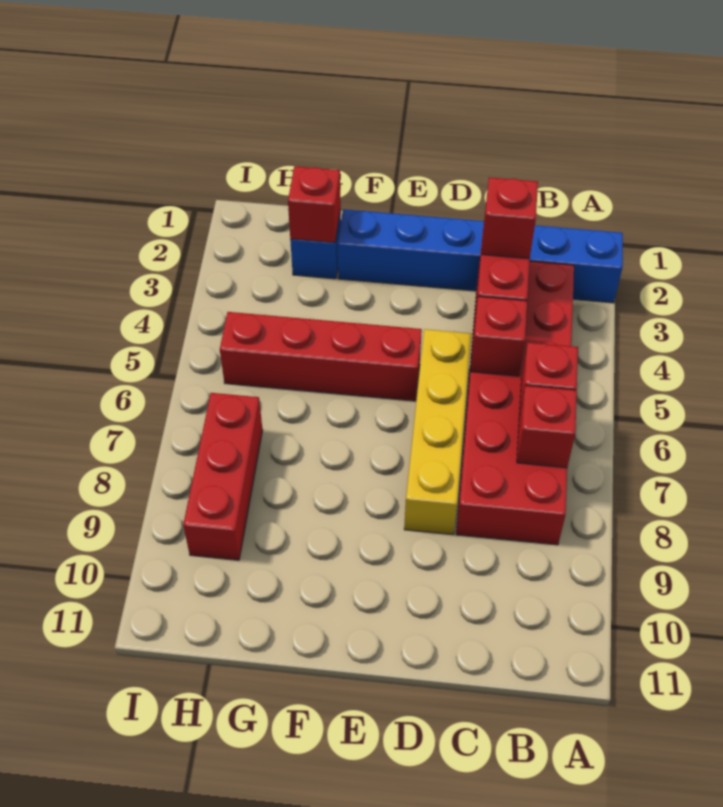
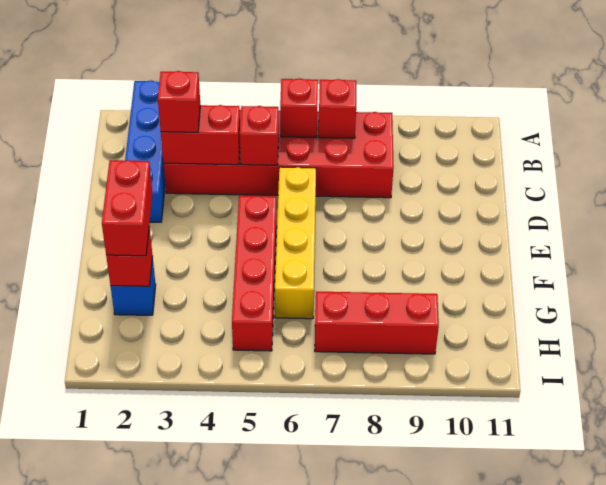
blue brick A2:F2 level 1 -> blue brick A2:D2 level 1
yellow brick D5:D8 level 1 -> yellow brick D6:G6 level 1
none -> red brick F2:G2 level 3

